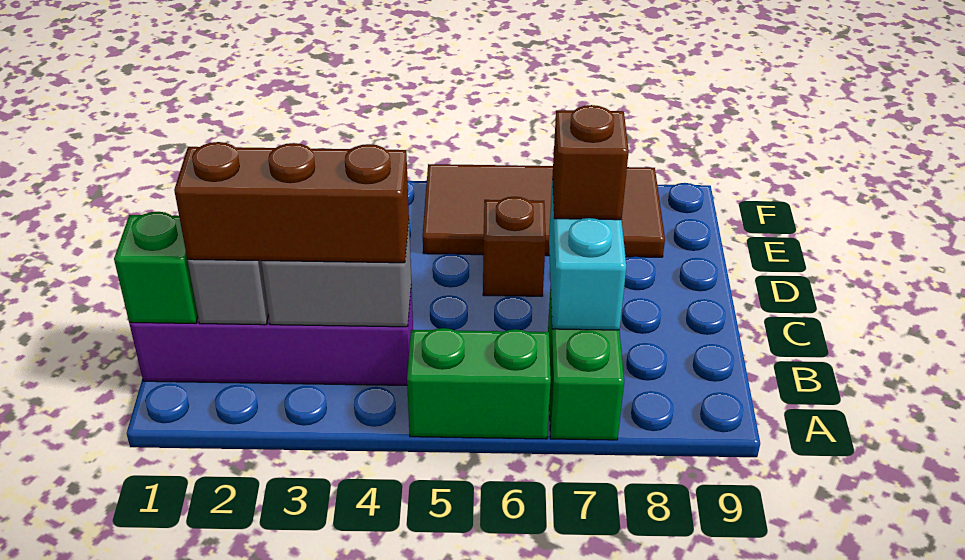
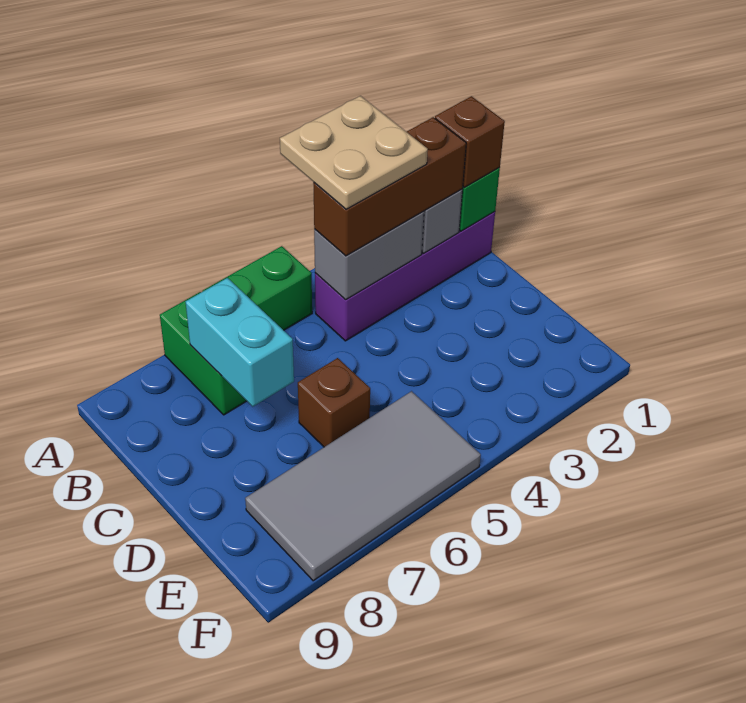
none -> tan plate A3:B4 level 4
brown brick C7 level 3 -> brown brick B1 level 3
brown tile E5:F8 level 1 -> grey tile E5:F8 level 1

